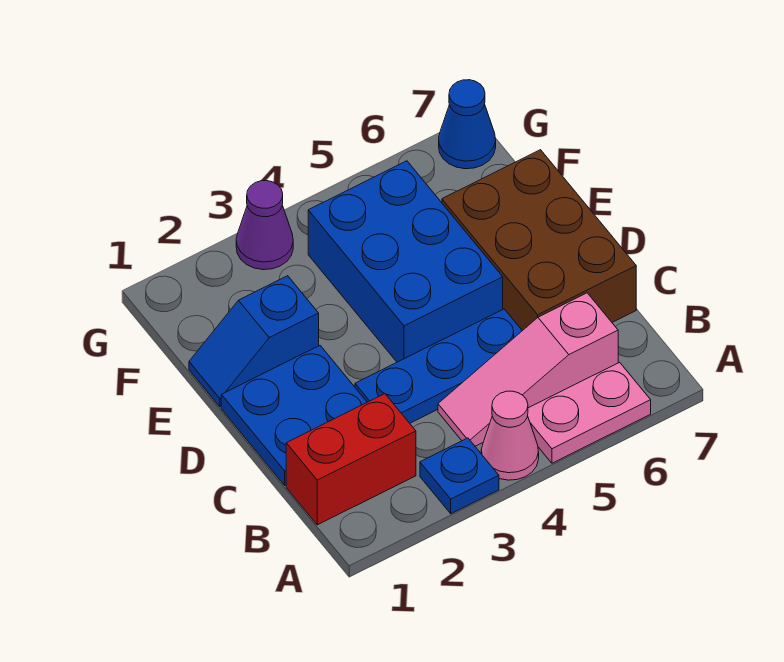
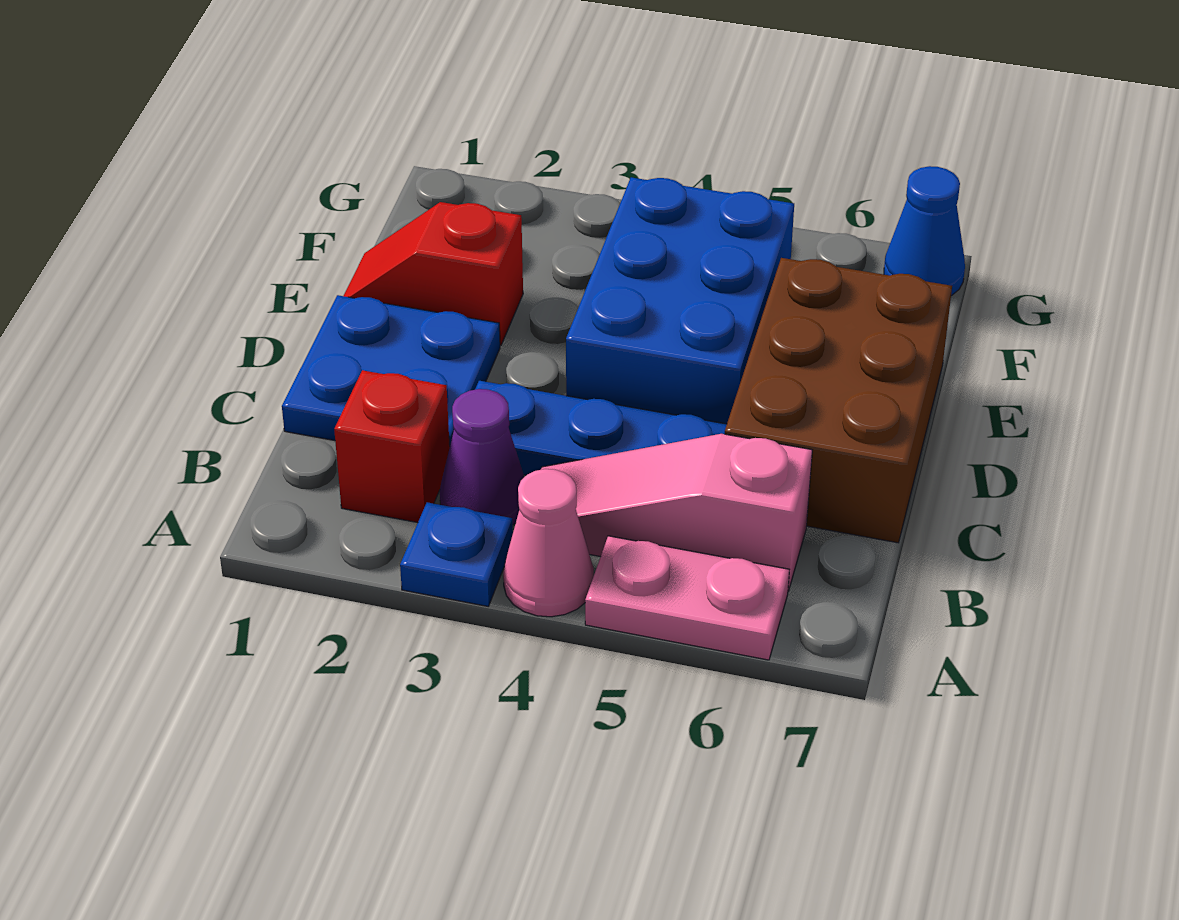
red brick B1:B2 level 1 -> red brick B2 level 1
blue slope E1:E2 level 1 top 2 -> red slope E1:E2 level 1 top 2
purple cone G3 level 1 -> purple cone B3 level 1

